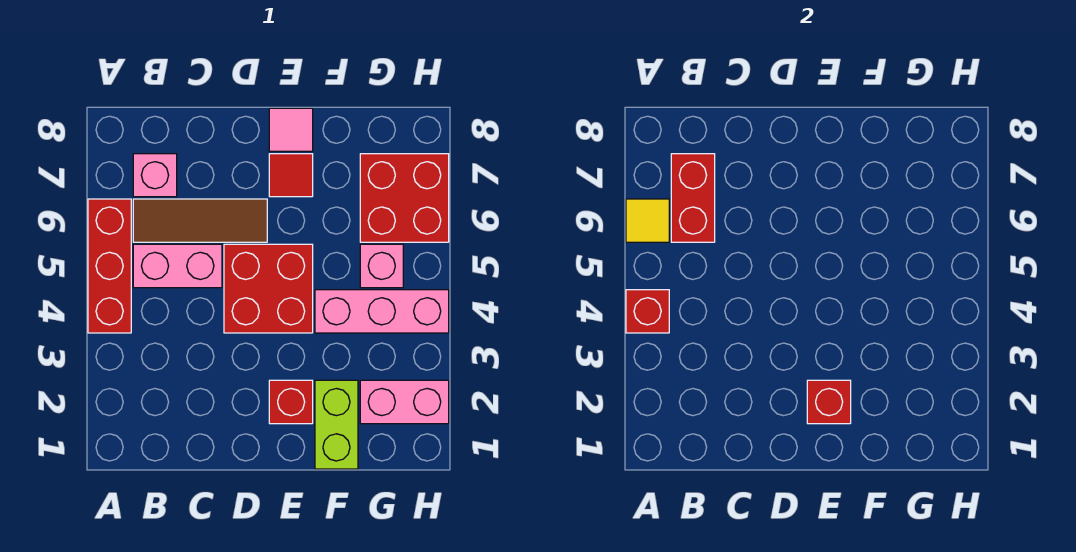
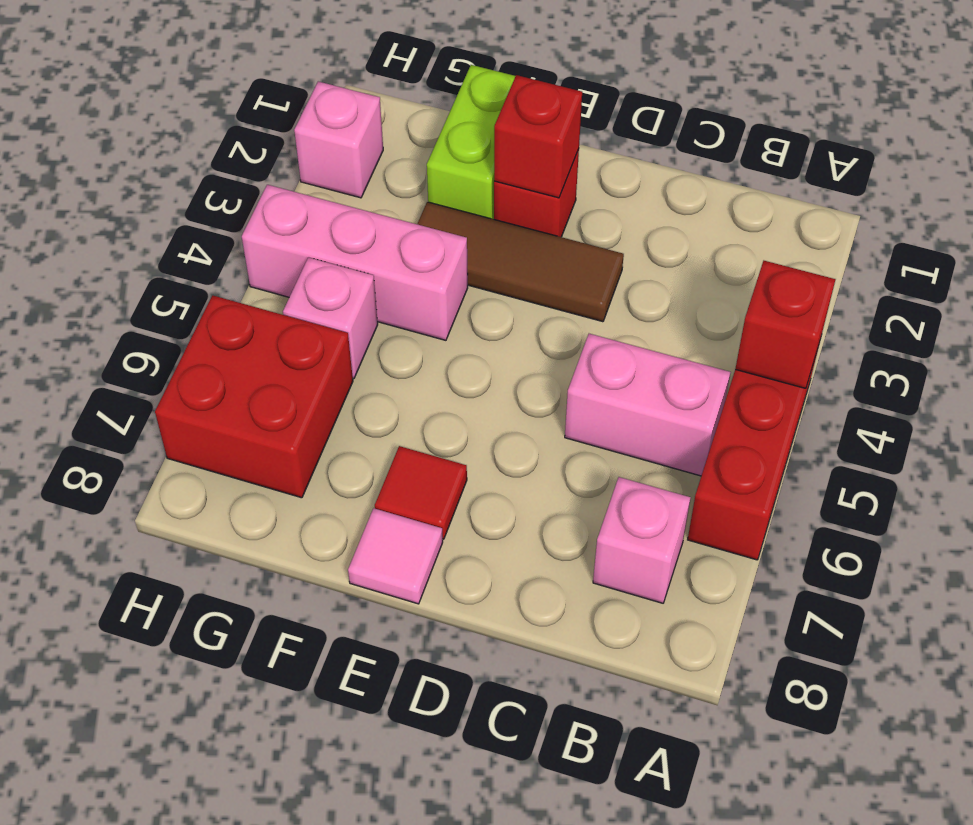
yellow tile A6 level 2 -> none
brown tile B6:D6 level 1 -> brown tile D3:F3 level 1
red brick B6:B7 level 2 -> none
red brick D4:E5 level 1 -> none
pink brick G2:H2 level 1 -> pink brick H2 level 1

